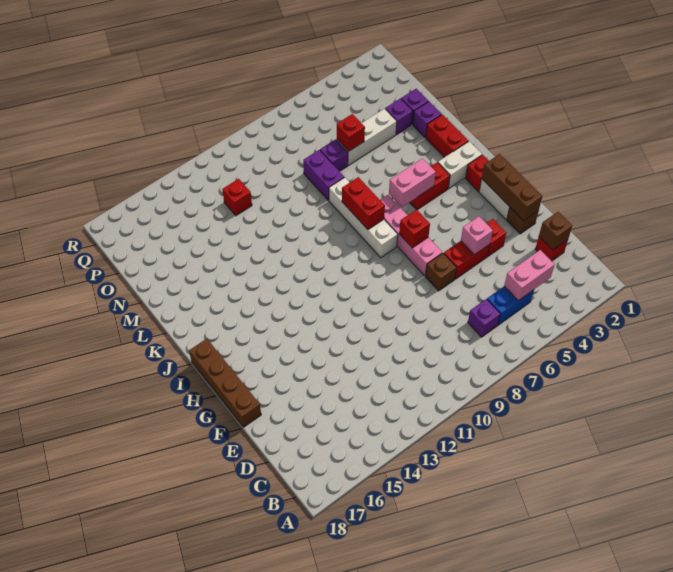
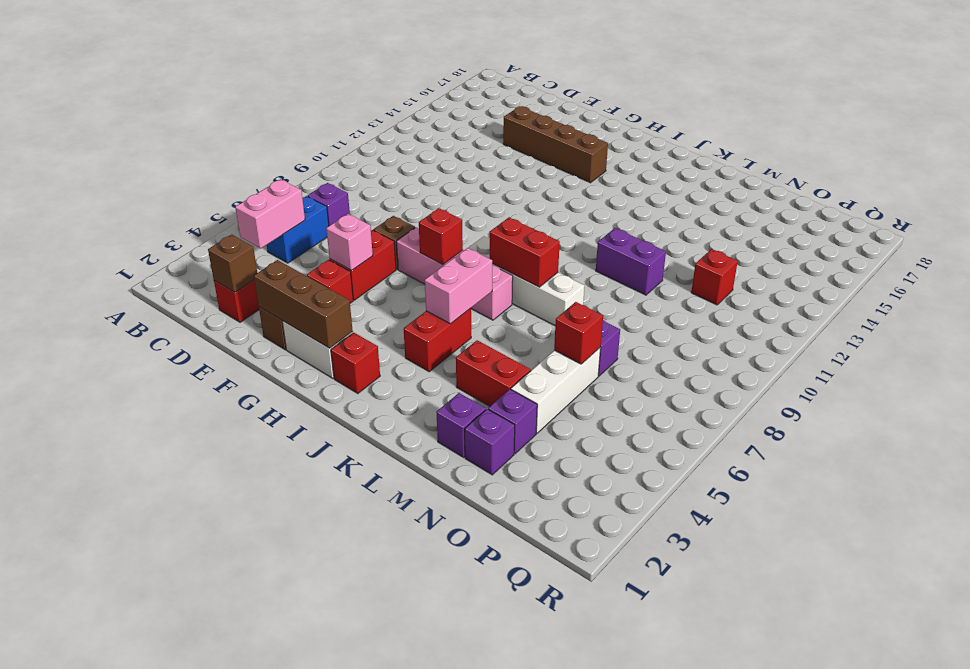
brown brick F18:I18 level 1 -> brown brick E15:H15 level 1
white brick J2:J3 level 1 -> none
red brick K2:L2 level 1 -> red brick L4:M4 level 1
purple brick M8:N8 level 1 -> purple brick L11:M11 level 1

